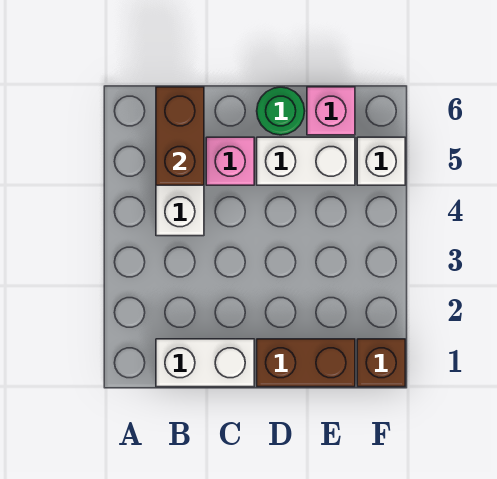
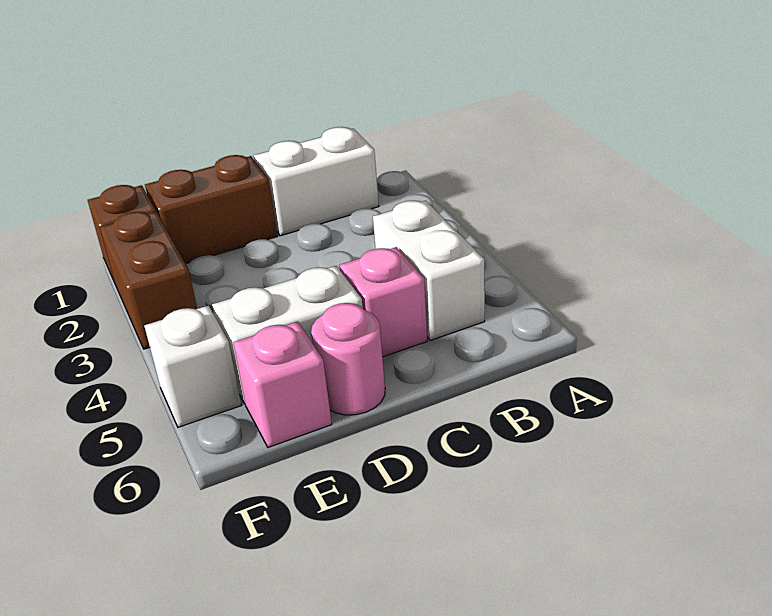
brown brick B5:B6 level 2 -> brown brick F2:F3 level 1
green round brick D6 level 1 -> pink round brick D6 level 1

